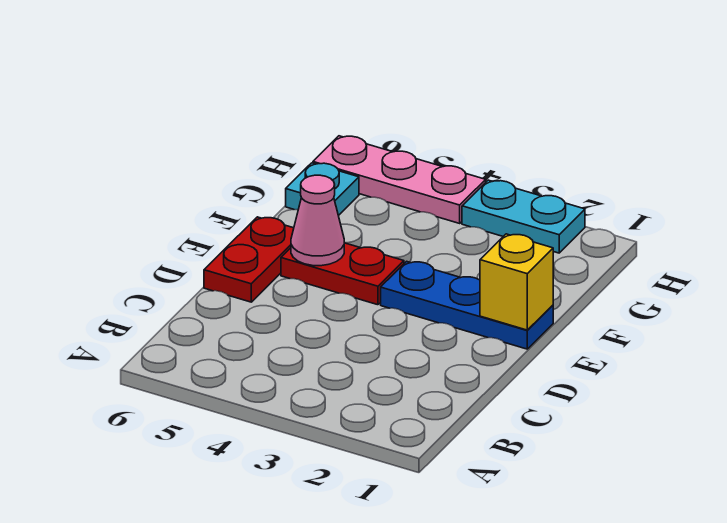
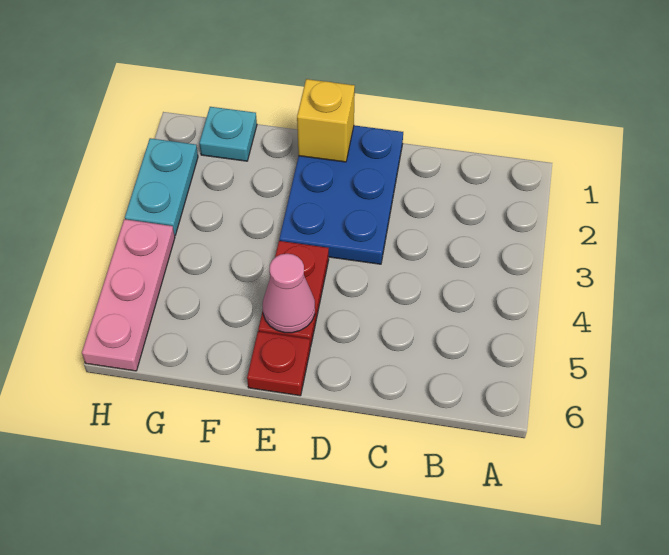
red plate D6:E6 level 1 -> red plate E6 level 1
blue plate E1:E3 level 1 -> blue plate D1:E3 level 1
cyan plate G6 level 1 -> cyan plate G1 level 1

